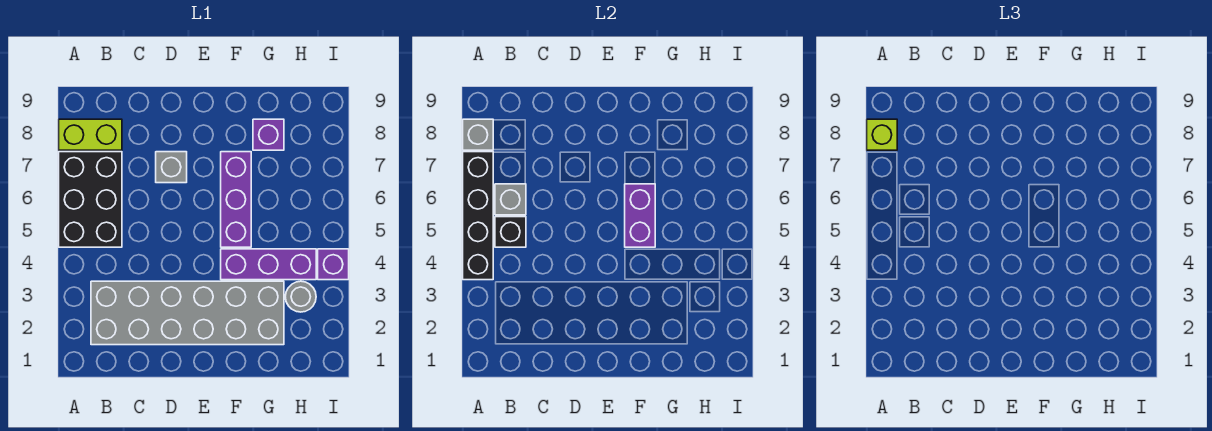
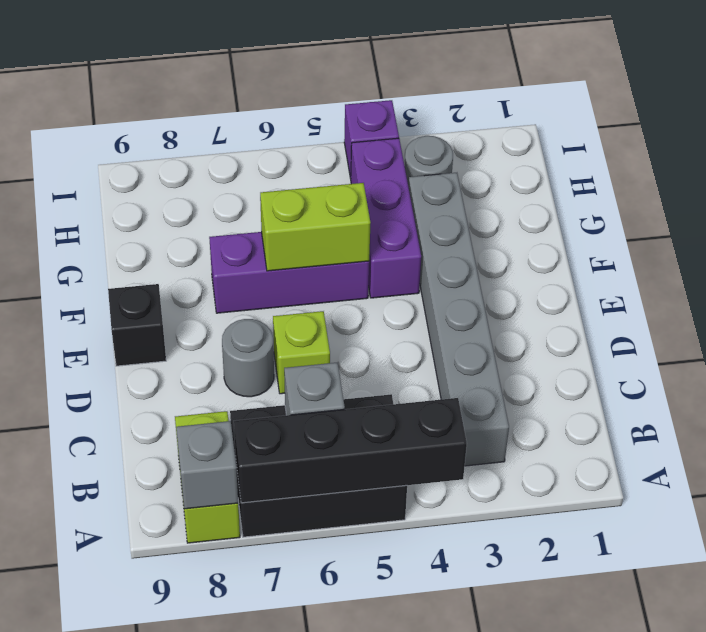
lime brick A8 level 3 -> lime brick D6 level 1
grey brick B2:G3 level 1 -> grey brick B3:G3 level 1
black brick B5 level 2 -> black brick E9 level 1
grey brick D7 level 1 -> grey round brick D7 level 1
purple brick F5:F6 level 2 -> lime brick F5:F6 level 2
purple brick G8 level 1 -> none

